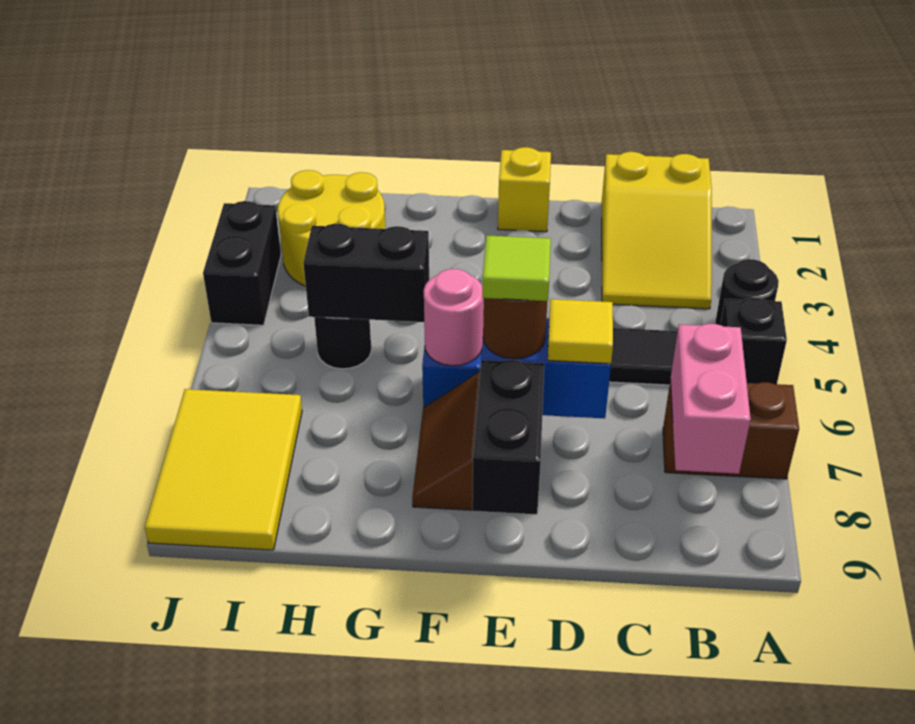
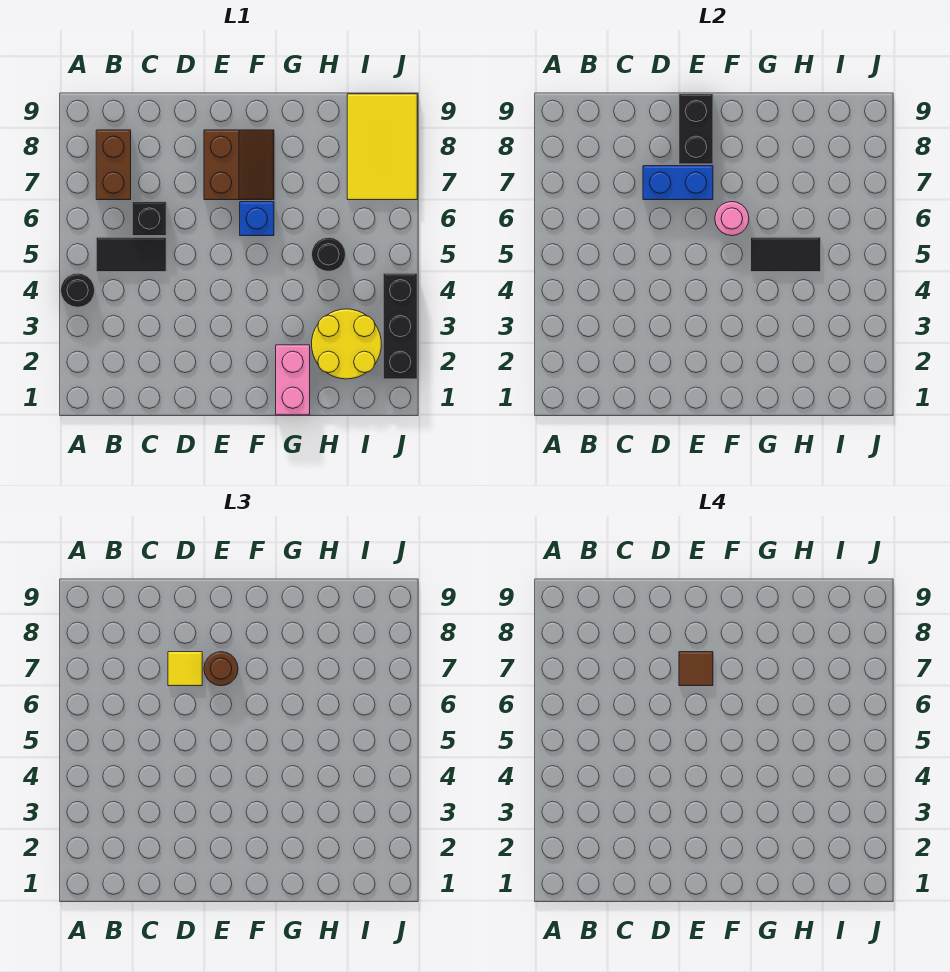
black brick A5 level 1 -> black brick C6 level 1
brown brick A7:B7 level 1 -> brown brick B7:B8 level 1
yellow slope B1:C3 level 1 top 1 -> none
pink brick B7:B8 level 2 -> pink brick G1:G2 level 1
yellow brick E1 level 1 -> none
lime tile E7 level 4 -> brown tile E7 level 4
black brick G5:H5 level 2 -> black tile G5:H5 level 2
black brick J3:J4 level 1 -> black brick J2:J4 level 1

